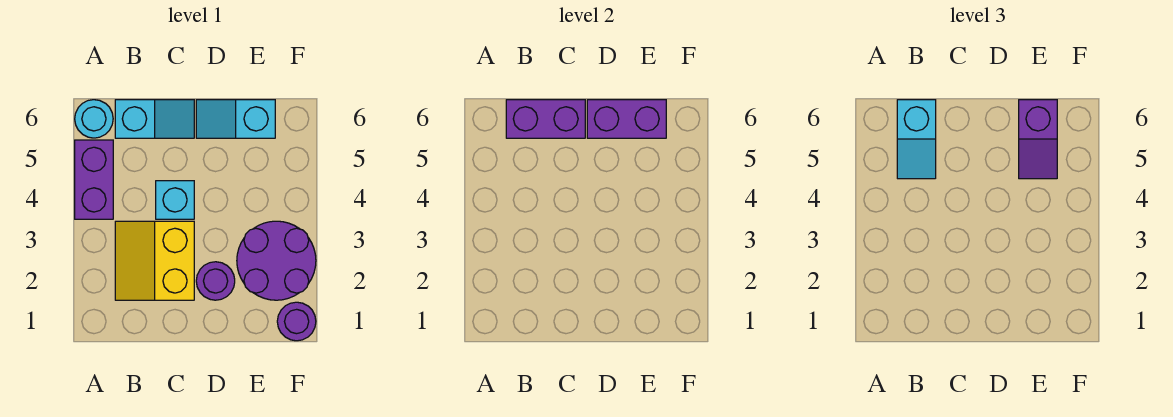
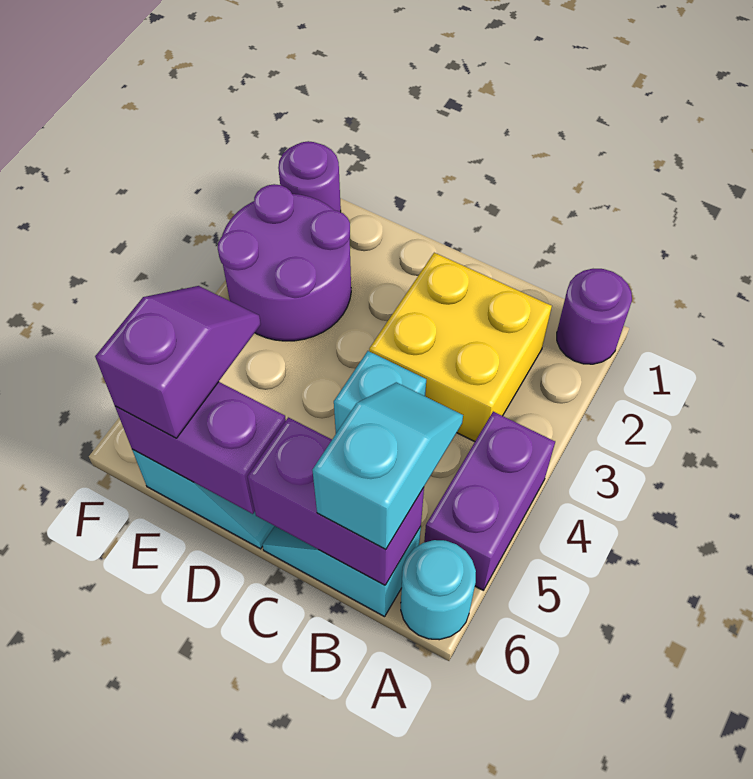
yellow slope B2:C3 level 1 top C -> yellow brick B2:C3 level 1
purple round brick D2 level 1 -> purple round brick A1 level 1

